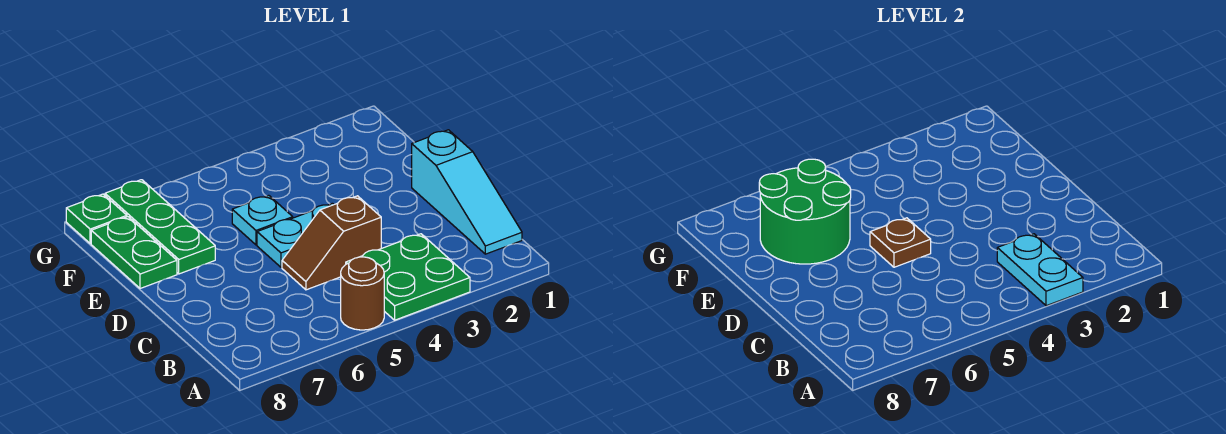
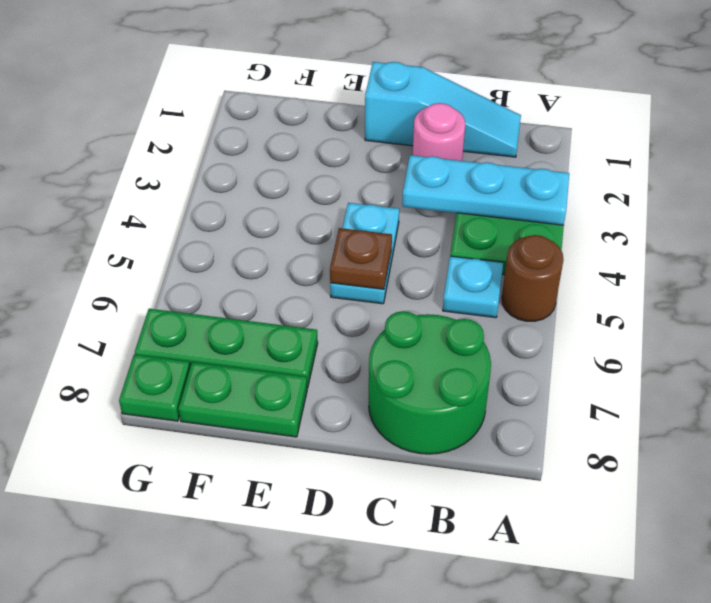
cyan plate A3:B3 level 2 -> cyan plate A3:C3 level 2
none -> pink round brick C2 level 1
brown slope C4:C5 level 1 top 4 -> none
cyan plate E5 level 1 -> cyan plate B5 level 1
green round brick E6:F7 level 2 -> green round brick B7:C8 level 1

